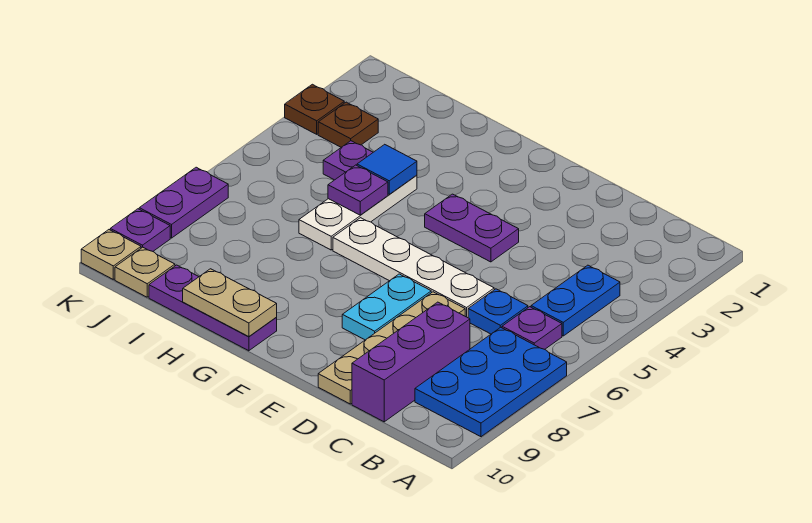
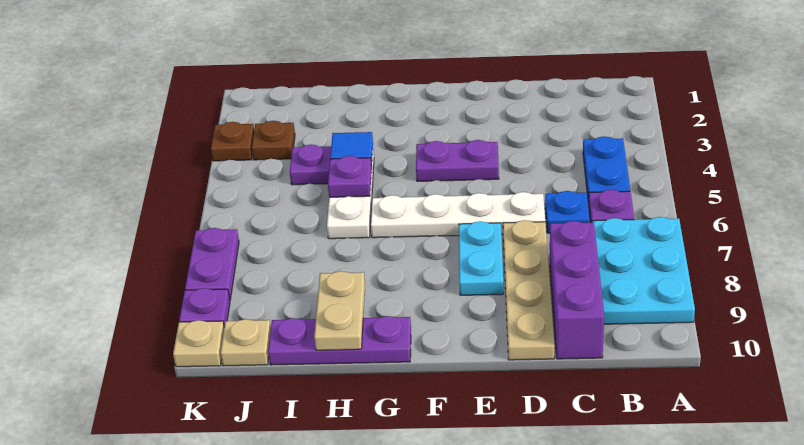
blue plate A7:B9 level 1 -> cyan plate A7:B9 level 1
tan plate G10:H10 level 2 -> tan plate H9:H10 level 2

